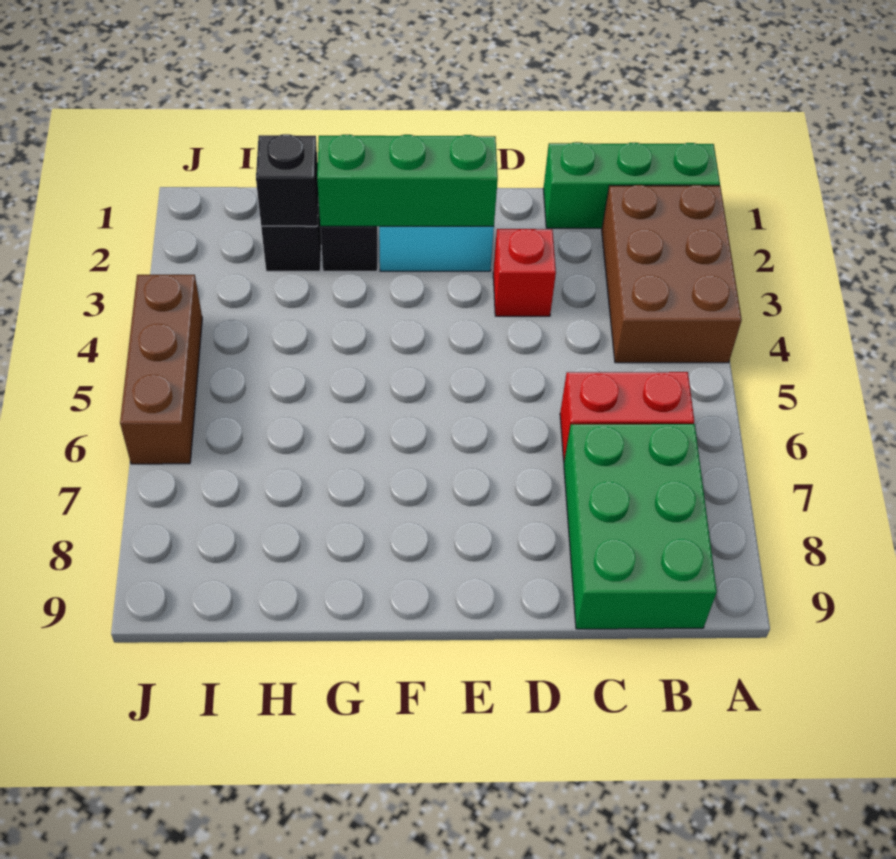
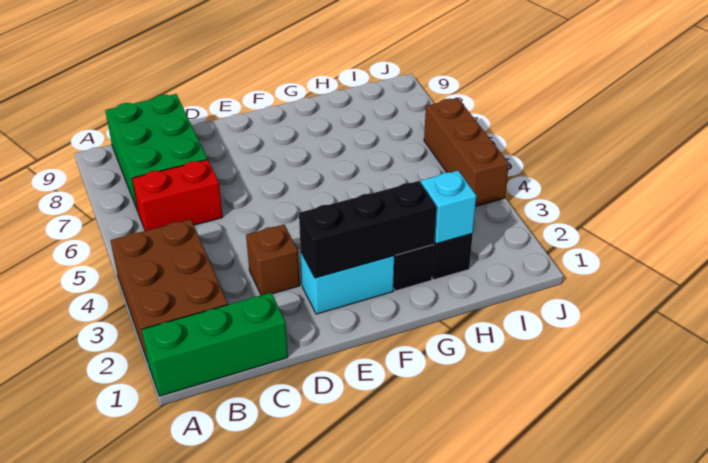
red brick D3 level 1 -> brown brick D3 level 1
green brick E2:G2 level 2 -> black brick E2:G2 level 2
black brick H2 level 2 -> cyan brick H2 level 2

